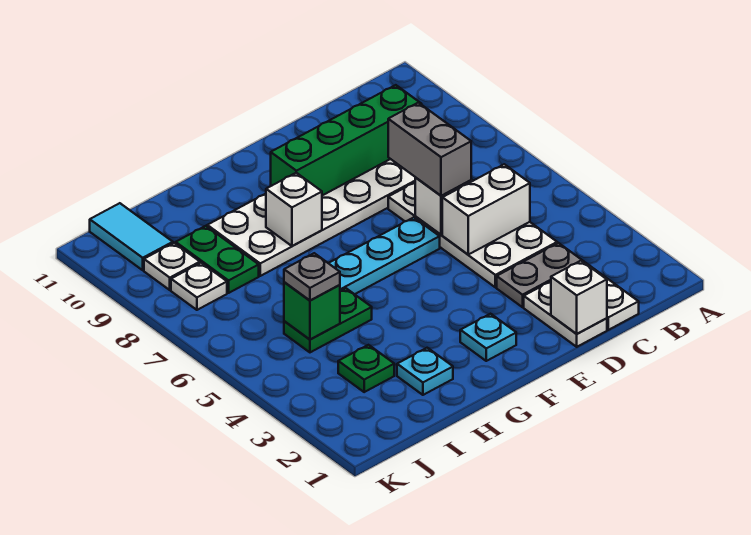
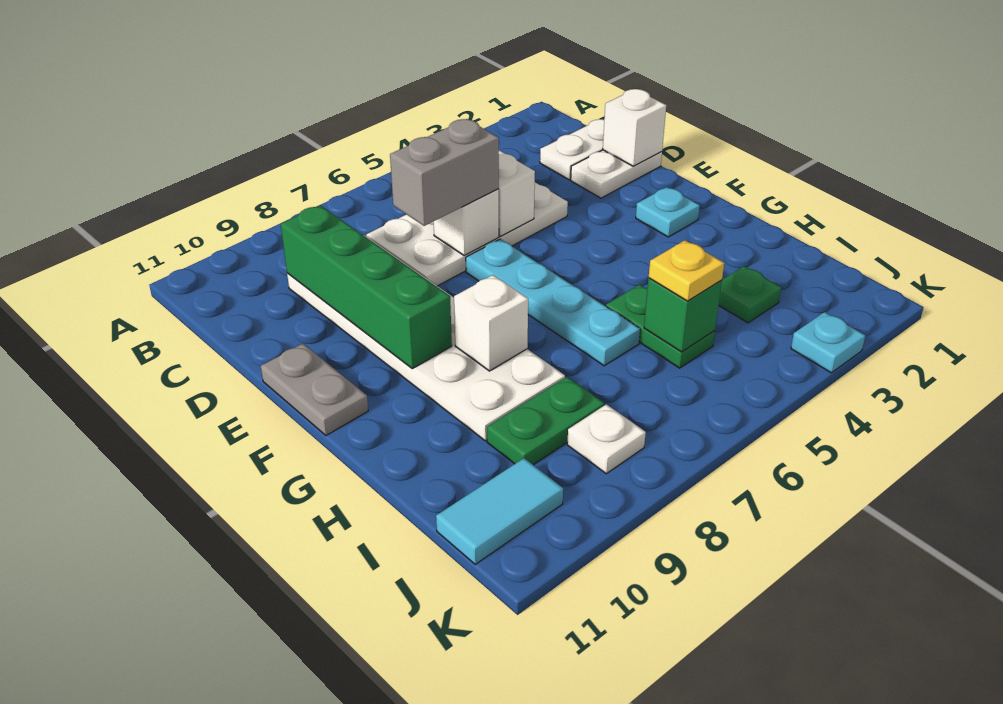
grey plate C3:D3 level 1 -> grey plate E11:F11 level 1
cyan plate H2 level 1 -> cyan plate K3 level 1
grey plate I5 level 3 -> yellow plate I5 level 3
white plate J9 level 1 -> none

